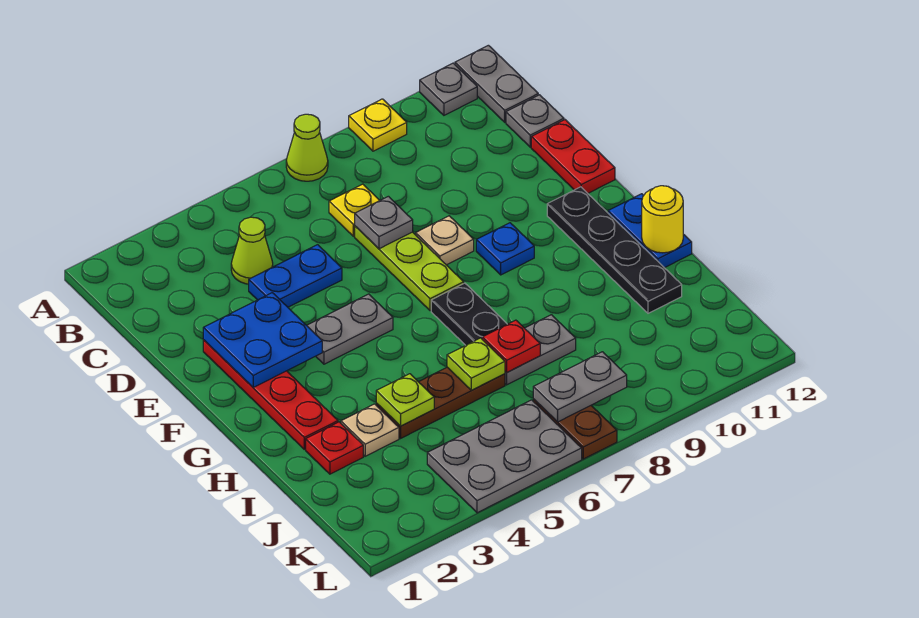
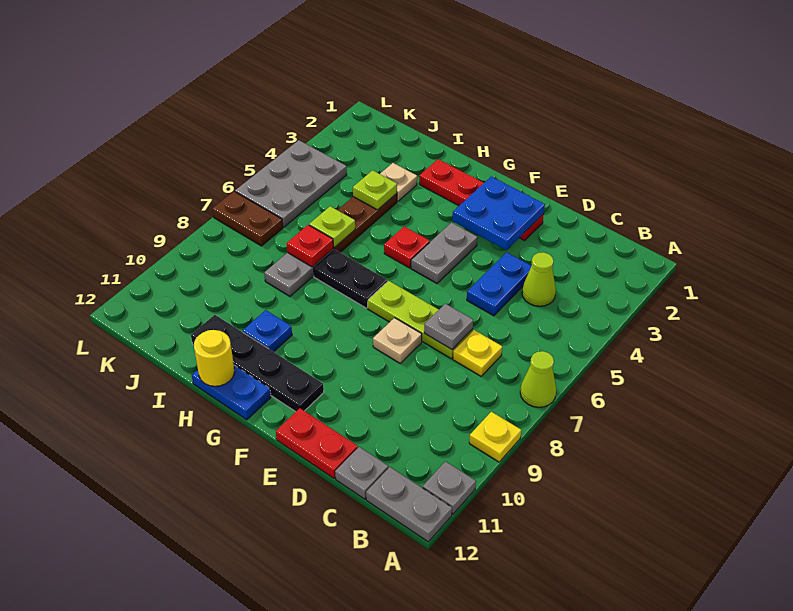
blue plate F9 level 1 -> blue plate H10 level 1
red plate I2 level 1 -> red plate G5 level 1
grey plate K7:K8 level 2 -> none

